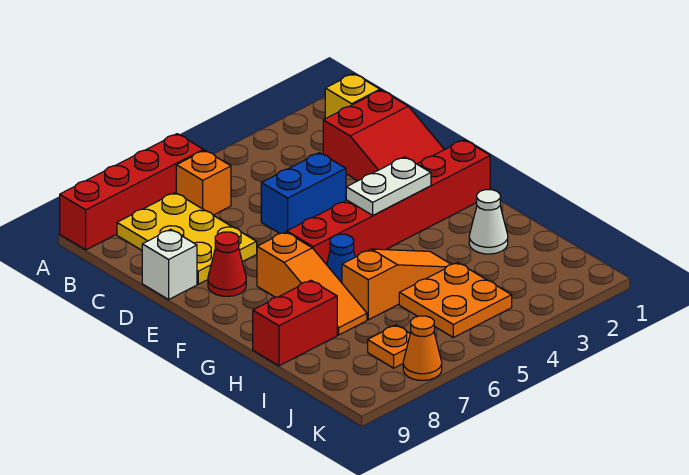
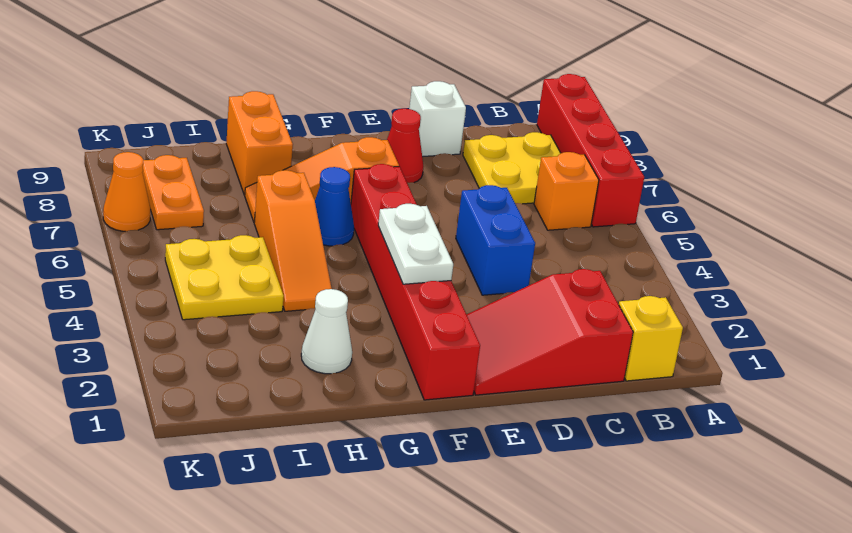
yellow plate B7:D8 level 1 -> yellow plate B7:C8 level 1
red brick H8:H9 level 1 -> orange brick H8:H9 level 1
orange plate I4:J5 level 1 -> yellow plate I4:J5 level 1
orange plate J7 level 1 -> orange plate J7:J8 level 1

